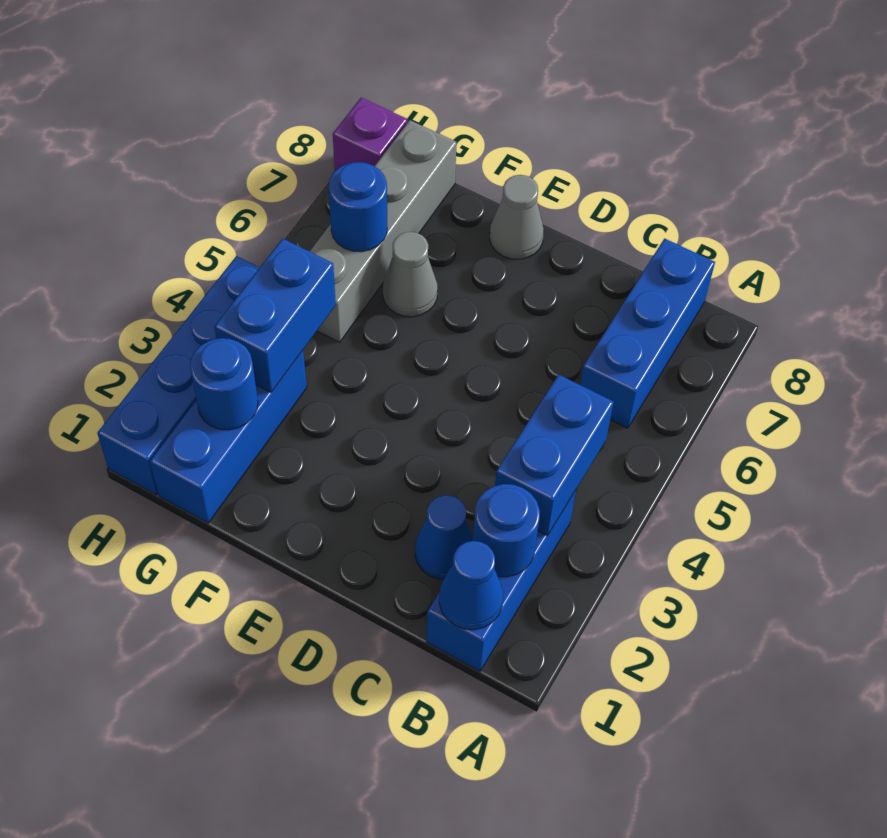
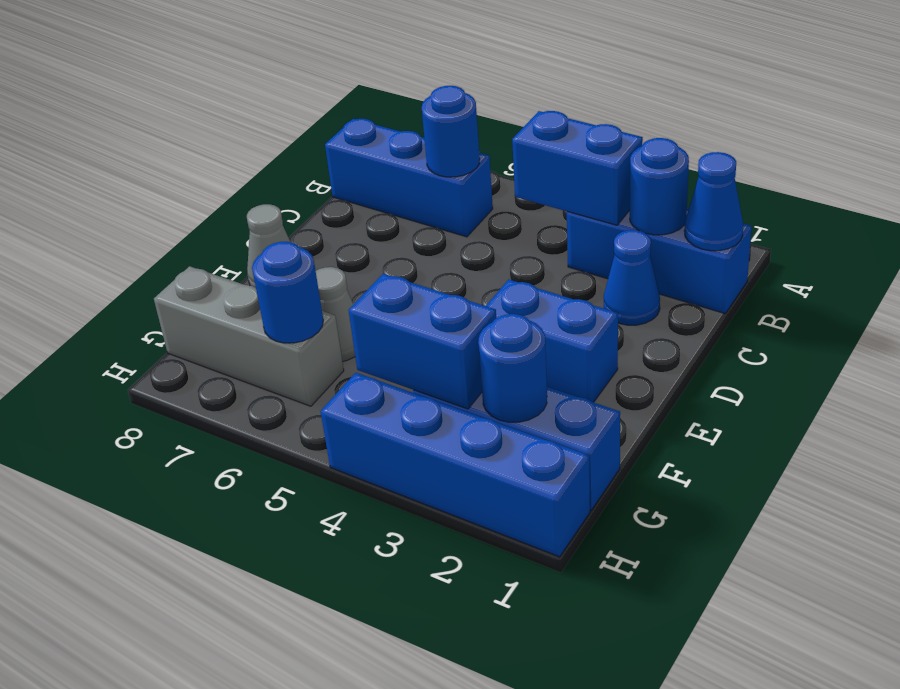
none -> blue round brick B6 level 2
none -> blue brick E2:E3 level 1
grey brick G5:G8 level 1 -> grey brick G6:G8 level 1
purple brick H8 level 1 -> none

